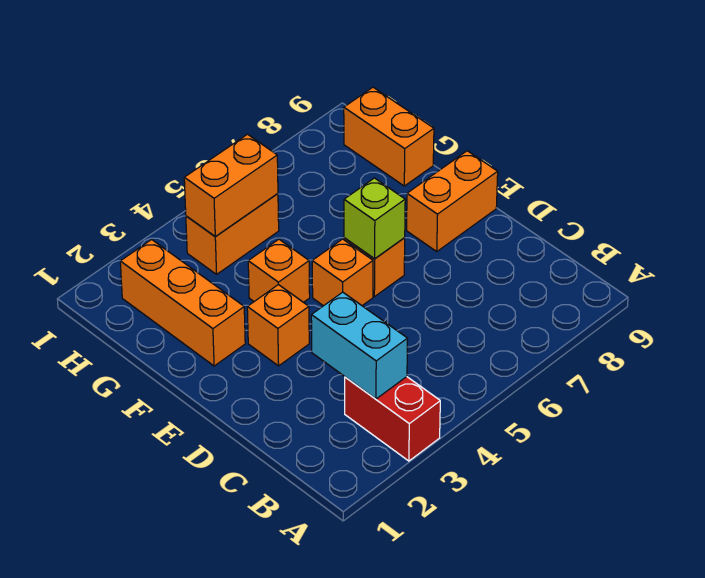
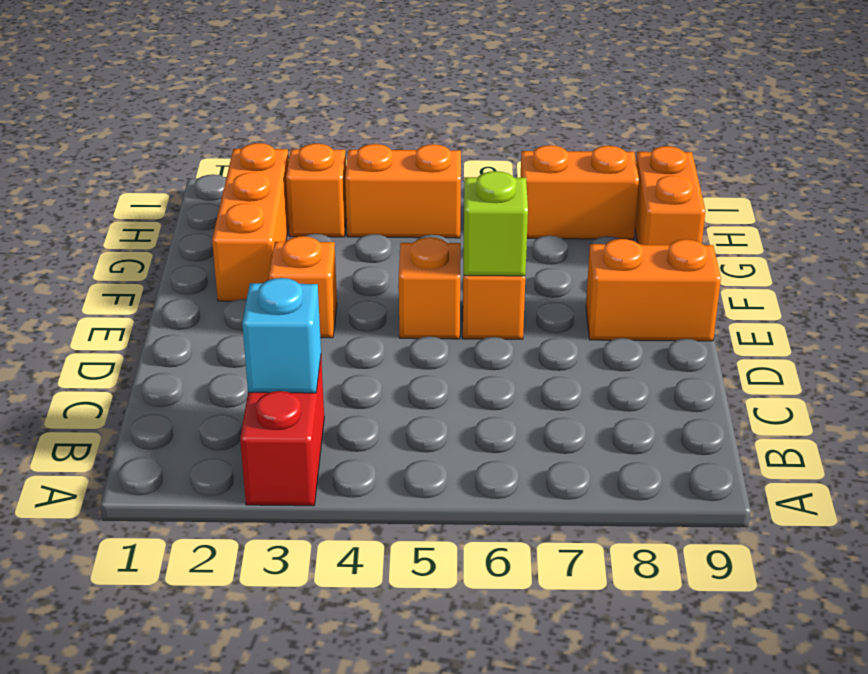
cyan brick B3:C3 level 2 -> cyan brick B3 level 2
orange brick F4 level 1 -> orange brick H3 level 1
orange brick H4:H5 level 2 -> orange brick H7:H8 level 1

